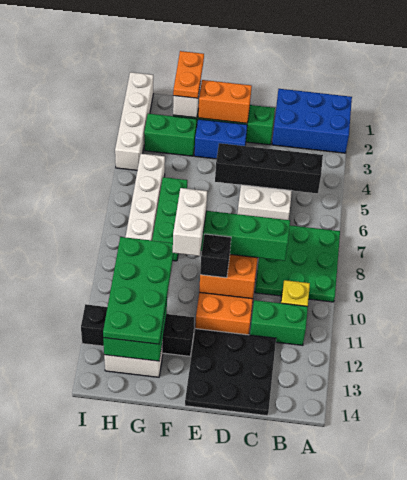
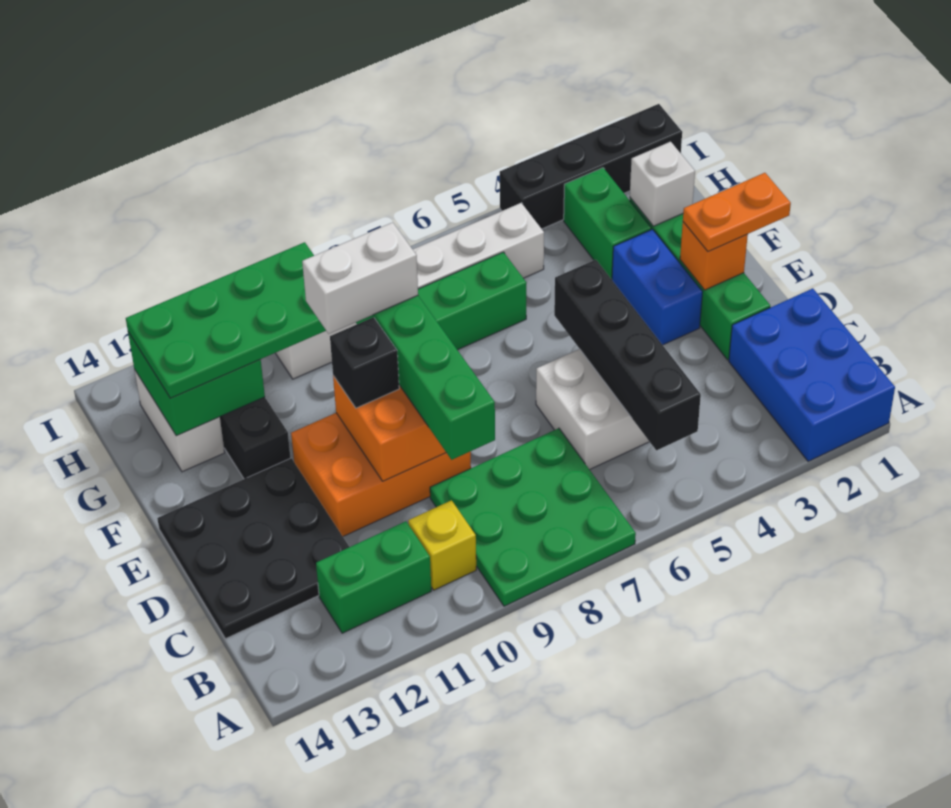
green brick B11:C11 level 1 -> green brick B11:B12 level 1
orange brick E2:F2 level 2 -> orange brick E2 level 2
orange plate G1:G2 level 3 -> orange plate E1:E2 level 3
white brick I1:I4 level 1 -> black brick I1:I4 level 1

